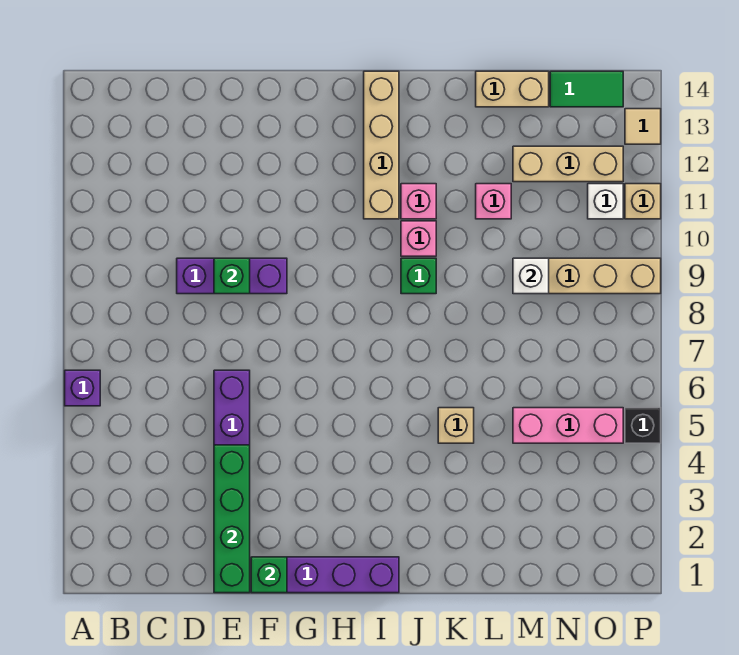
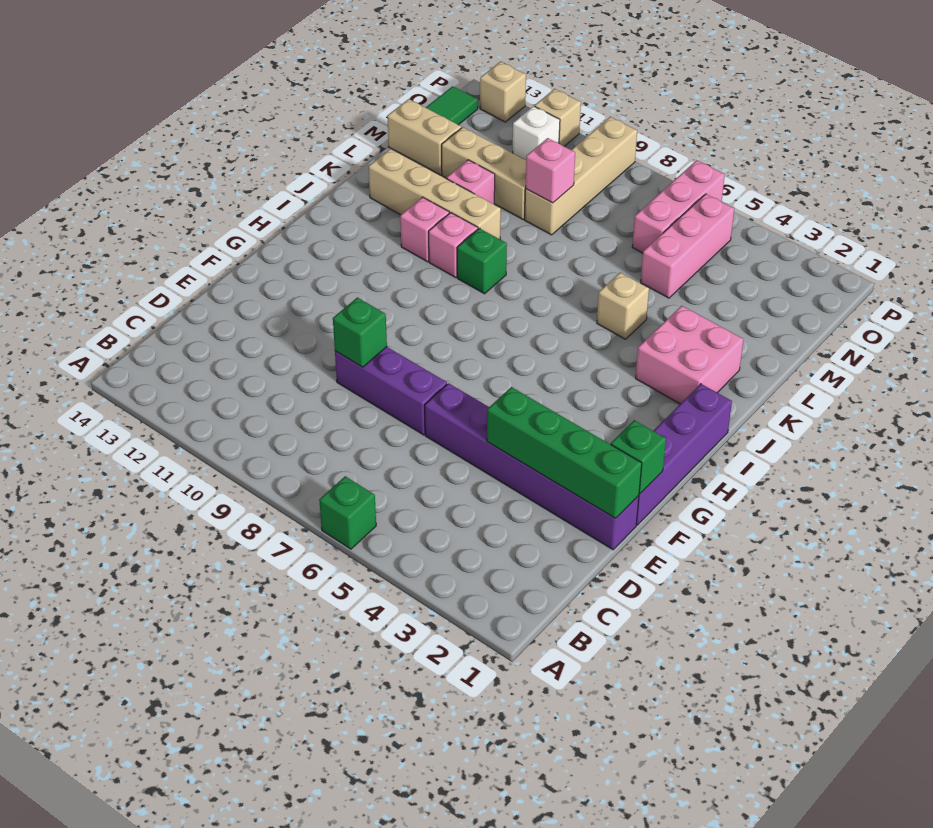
purple brick A6 level 1 -> green brick A6 level 1
purple brick D9:F9 level 1 -> purple brick E7:E9 level 1
tan brick I11:I14 level 1 -> tan brick K10:K13 level 1
none -> pink brick J2:K3 level 1
tan brick L14:M14 level 1 -> tan brick M13:M14 level 1
white brick M9 level 2 -> pink brick M9 level 2
tan brick M12:O12 level 1 -> tan brick M10:M12 level 1
none -> pink brick N6:P6 level 1
black brick P5 level 1 -> none
tan tile P13 level 1 -> tan brick P13 level 1

